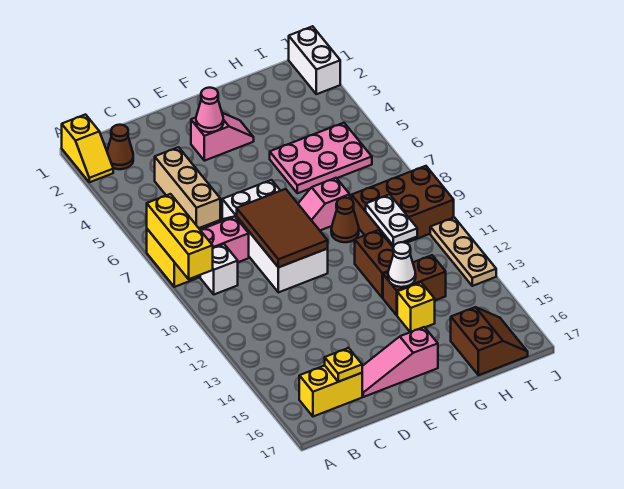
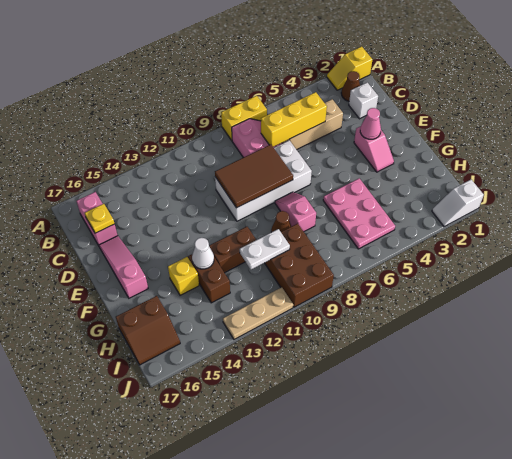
yellow brick A7:A9 level 2 -> yellow brick C5:C7 level 2
white brick B9 level 1 -> white brick C2 level 1
yellow brick B16:C16 level 1 -> pink brick B16:C16 level 1
white brick J1:J2 level 1 -> white slope J1:J2 level 1 top 1

